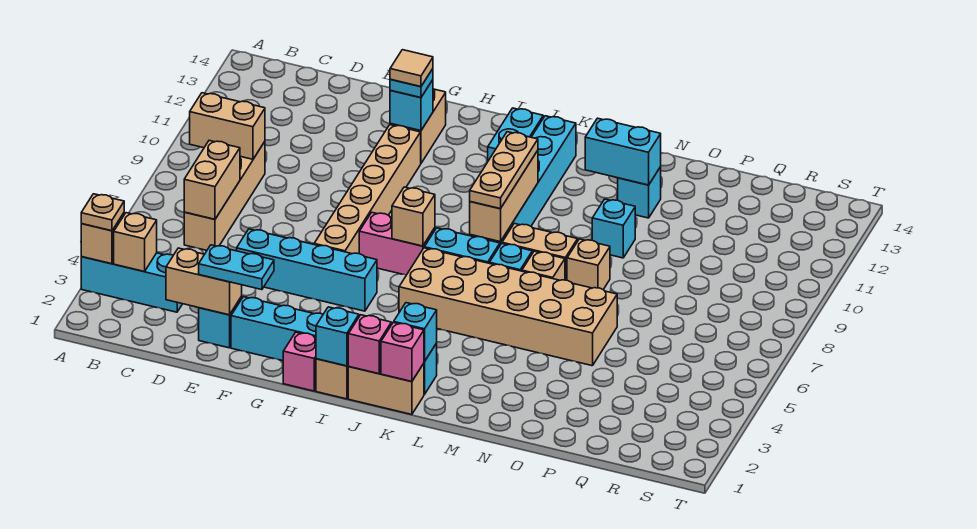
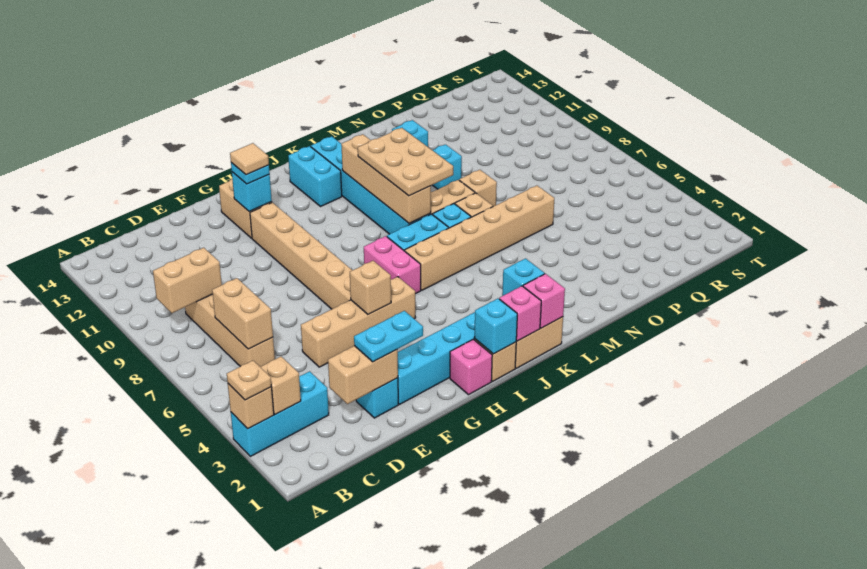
cyan brick E5:H5 level 1 -> tan brick E5:H5 level 1
pink brick H7:I7 level 1 -> pink brick I6:I7 level 1
tan brick I7 level 2 -> tan brick G5 level 2
tan brick J5:O6 level 1 -> tan brick J6:O6 level 1
tan brick K8:K10 level 2 -> tan brick K8:K11 level 2
tan plate K8:K10 level 3 -> tan plate K8:L10 level 3
cyan brick M12:N12 level 2 -> none

